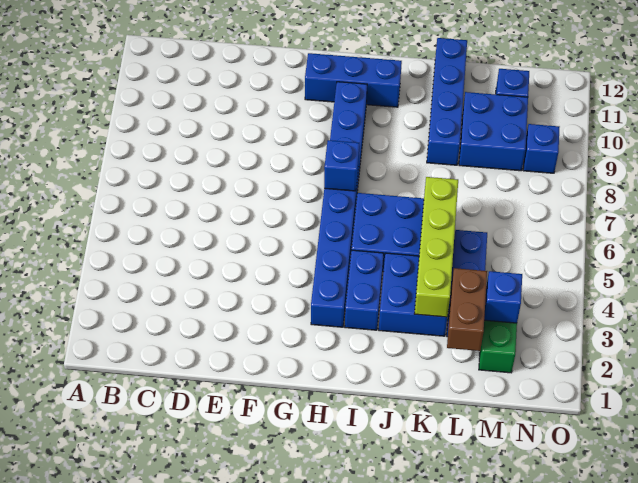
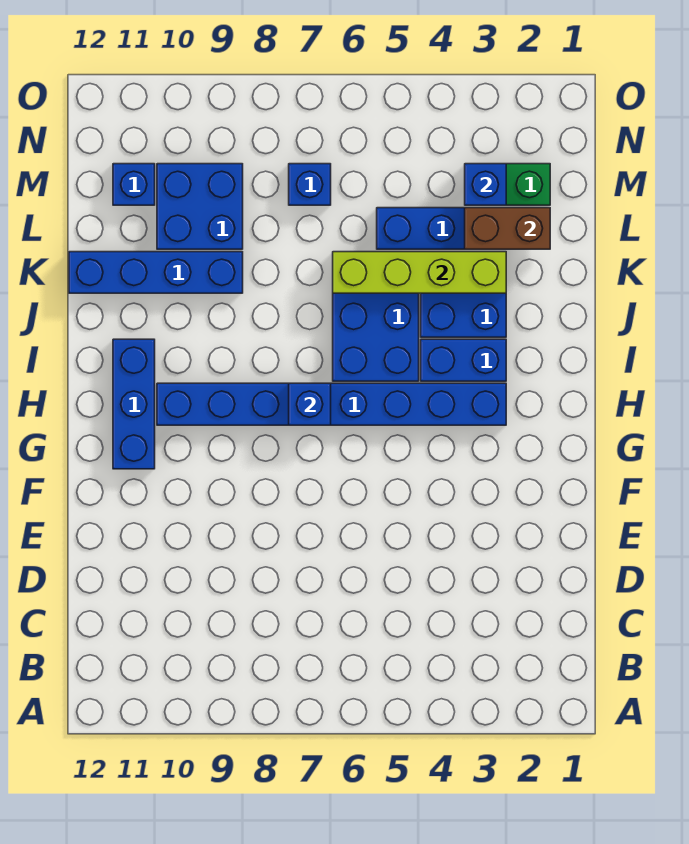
blue brick N9 level 1 -> blue brick M7 level 1

